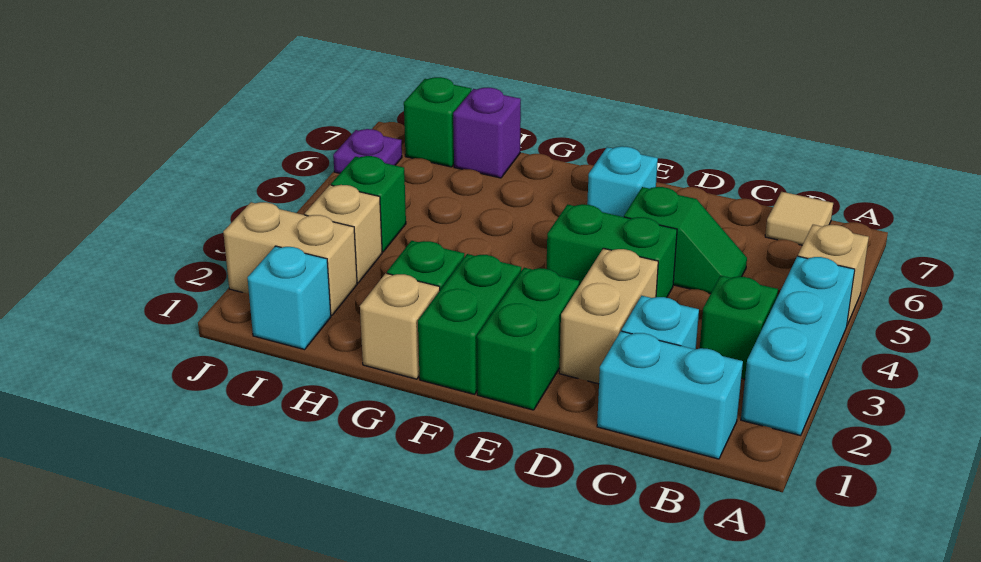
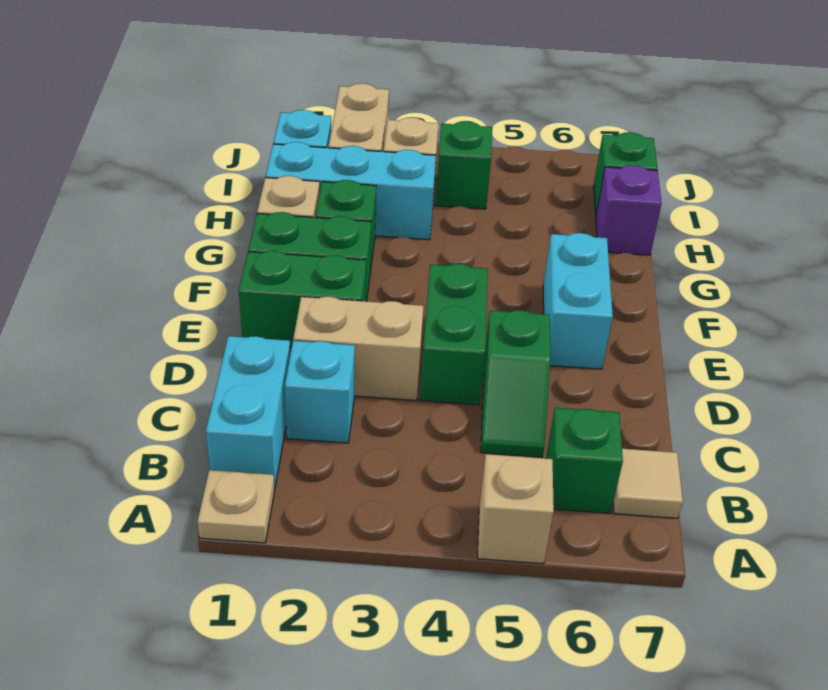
none -> tan plate A1 level 1
cyan brick A2:A4 level 1 -> cyan brick H1:H3 level 1
green brick B3 level 1 -> green brick B6 level 1
cyan brick E6 level 1 -> cyan brick E6:F6 level 1
purple plate J6 level 1 -> none

